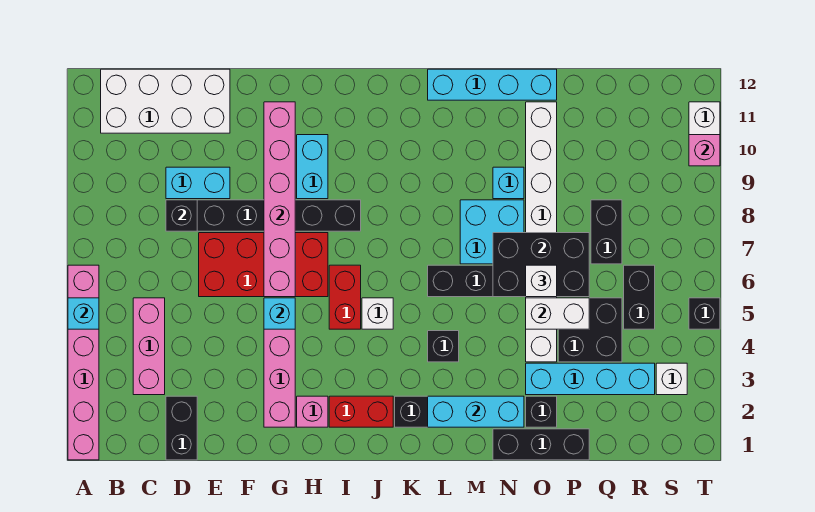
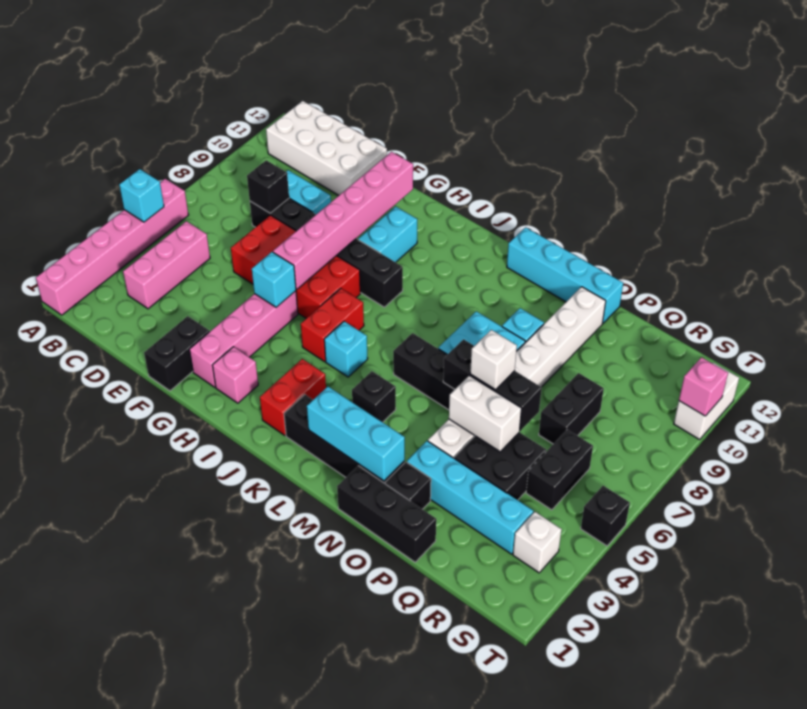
black brick D1:D2 level 1 -> black brick F1:F2 level 1
red brick I2:J2 level 1 -> red brick J2:J3 level 1
white brick J5 level 1 -> cyan brick J5 level 1
black brick N6:P7 level 2 -> black brick N6:P6 level 2

